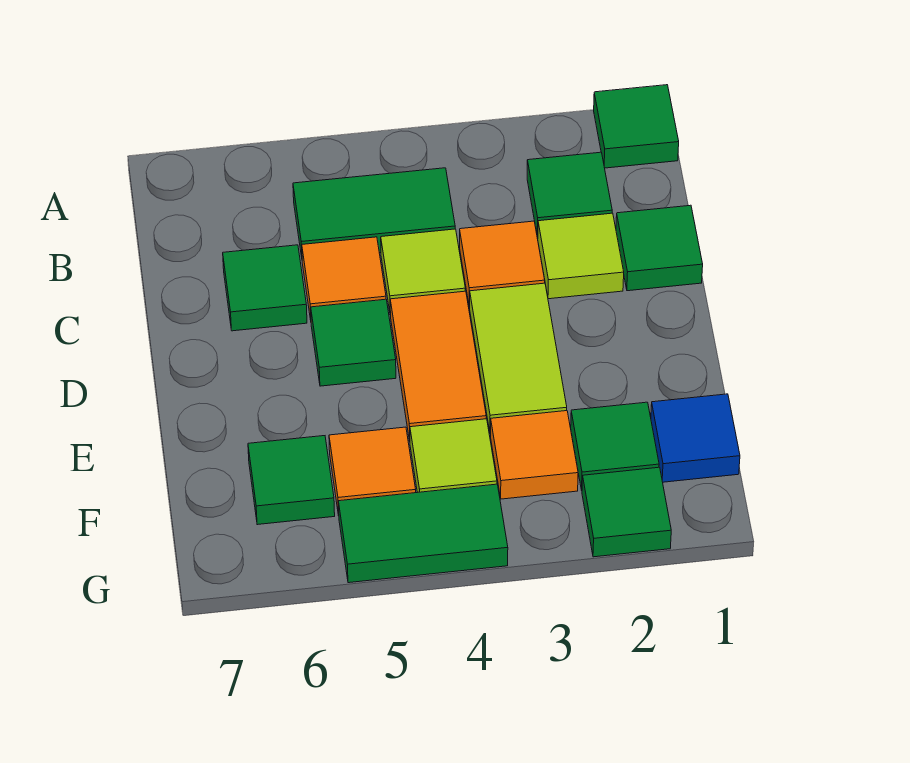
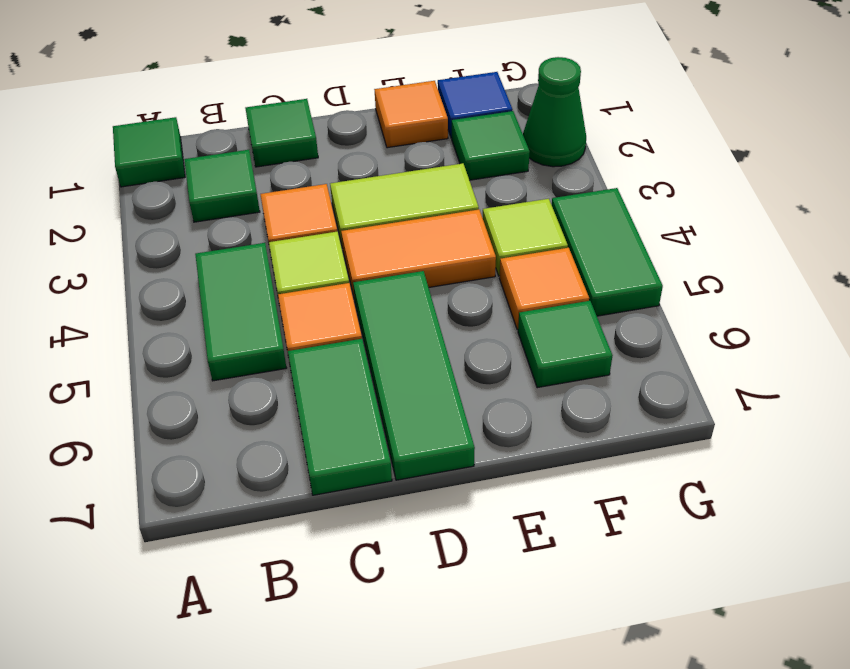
lime tile C2 level 1 -> none
green tile C6 level 1 -> green tile C6:C7 level 1
green tile D5 level 1 -> green tile D5:D7 level 1
orange tile F3 level 1 -> orange tile E1 level 1
green tile G2 level 1 -> green cone G2 level 1

